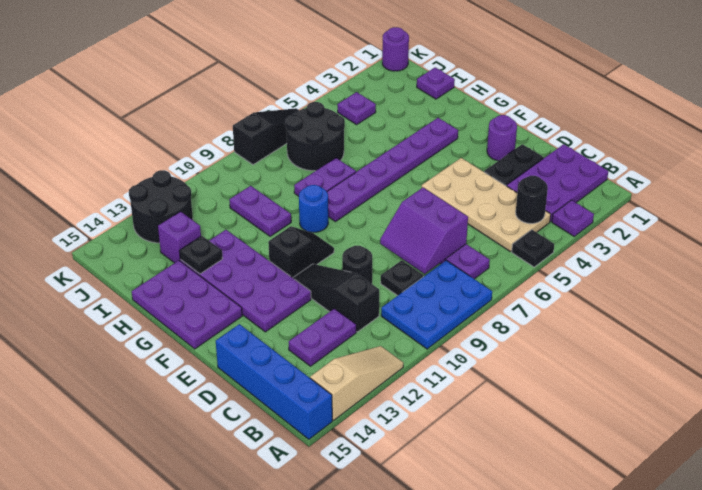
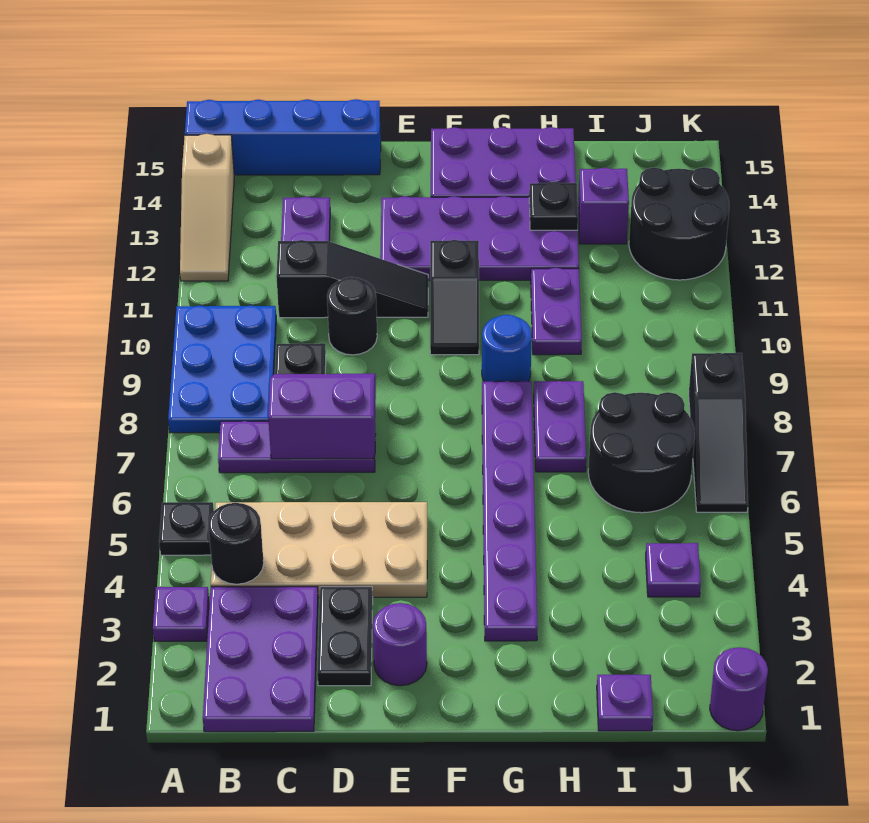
purple plate H10:I10 level 1 -> purple plate H10:H11 level 1

